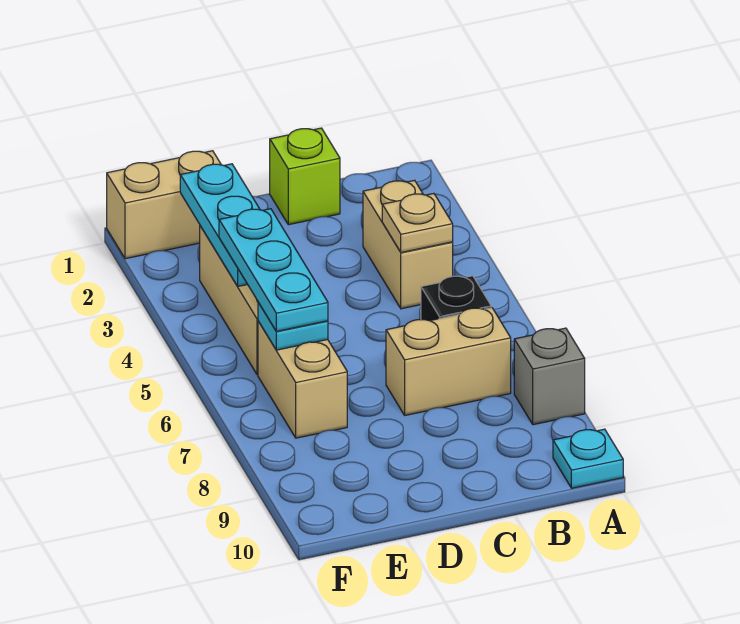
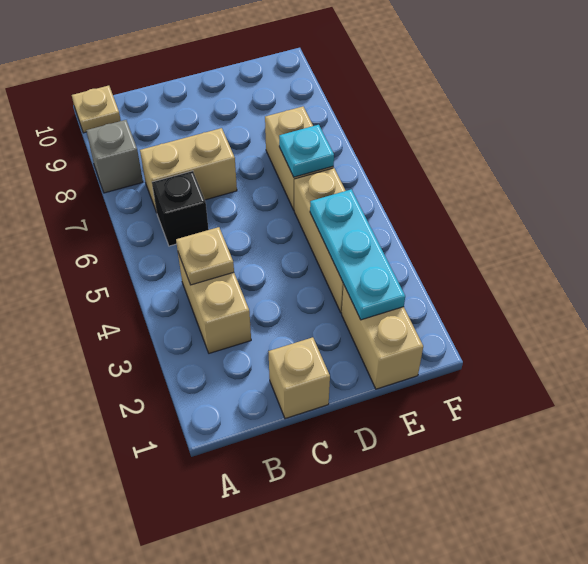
cyan plate A10 level 1 -> tan plate A10 level 1
lime brick C1 level 1 -> tan brick C1 level 1
tan brick E1:F1 level 1 -> tan brick E1:E2 level 1
cyan plate E4:E6 level 3 -> none

